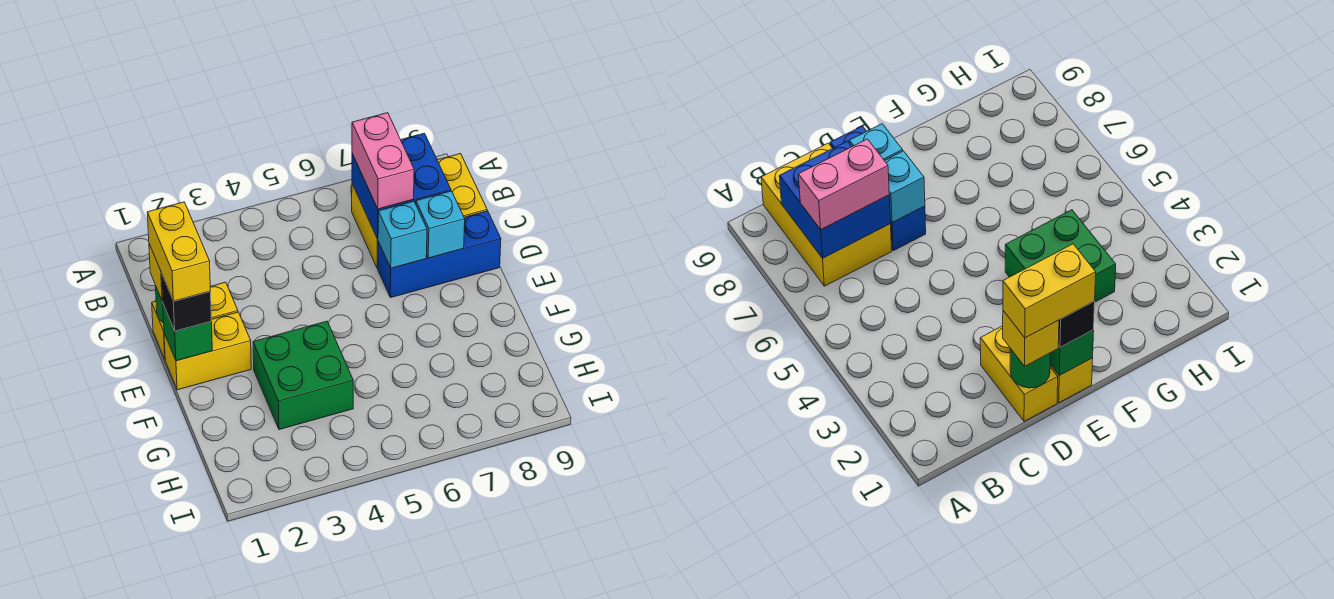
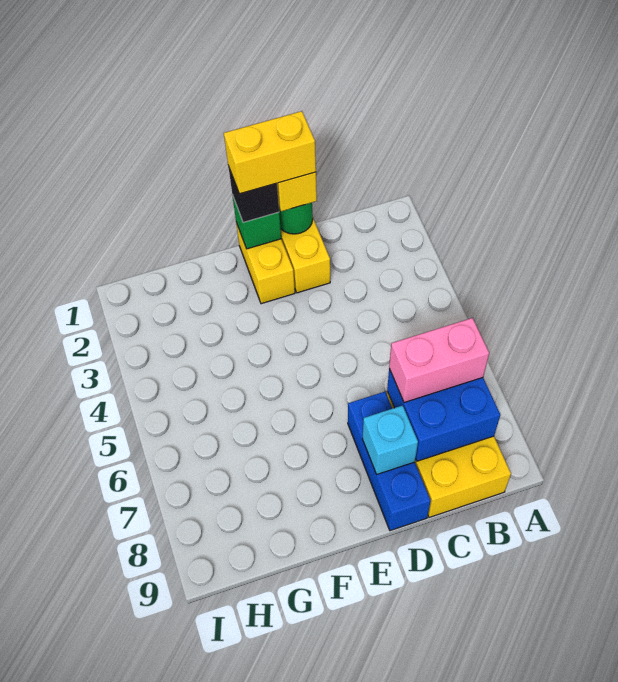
cyan brick D7 level 2 -> none
green brick F3:G4 level 1 -> none

